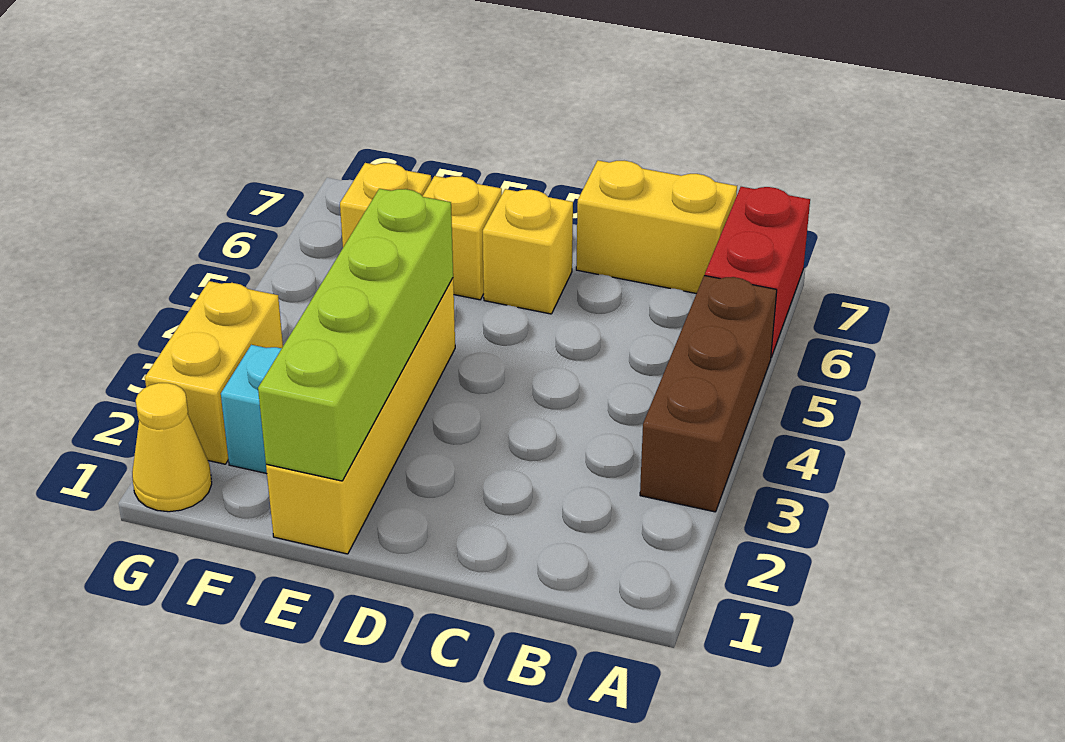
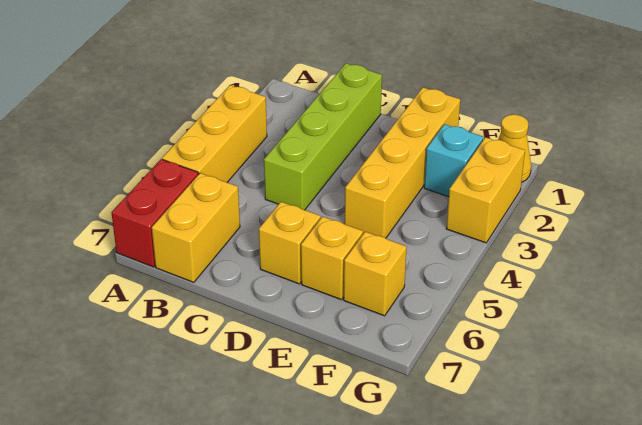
brown brick A3:A5 level 1 -> yellow brick A3:A5 level 1
yellow brick B7:C7 level 1 -> yellow brick B6:B7 level 1
lime brick E1:E4 level 2 -> lime brick C1:C4 level 1

